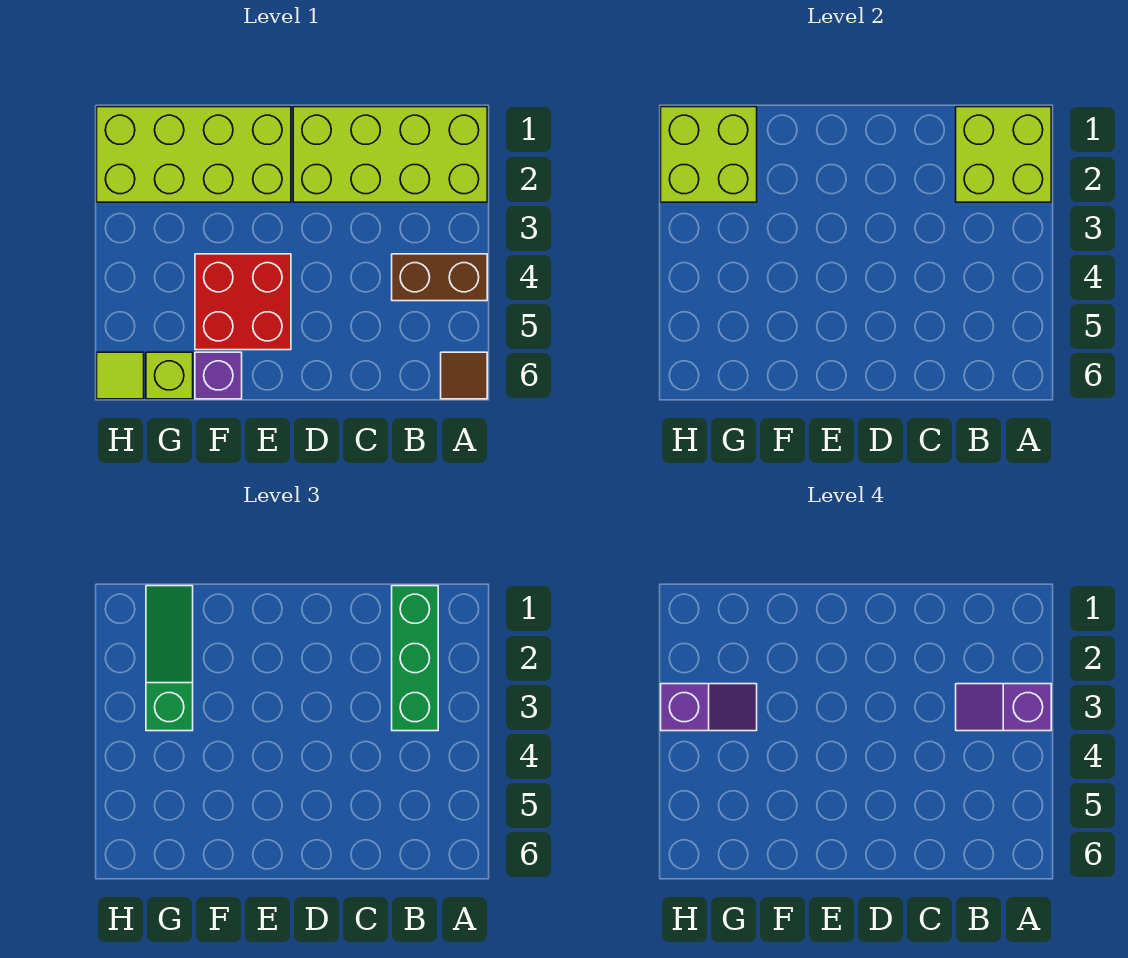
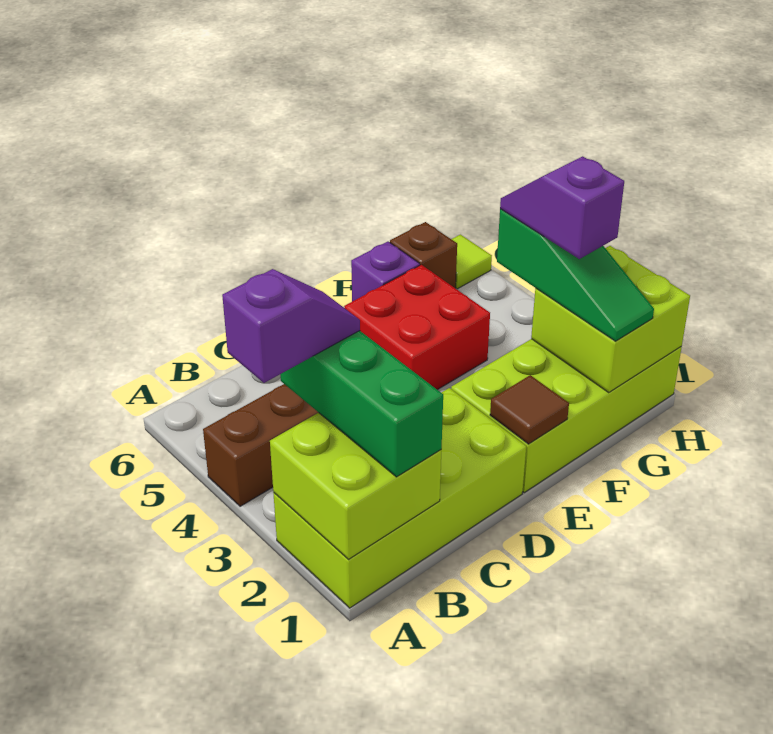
brown tile A6 level 1 -> brown tile E1 level 2
purple slope G3:H3 level 4 top H -> purple slope G2:G3 level 4 top 2
lime brick G6 level 1 -> brown brick G6 level 1

